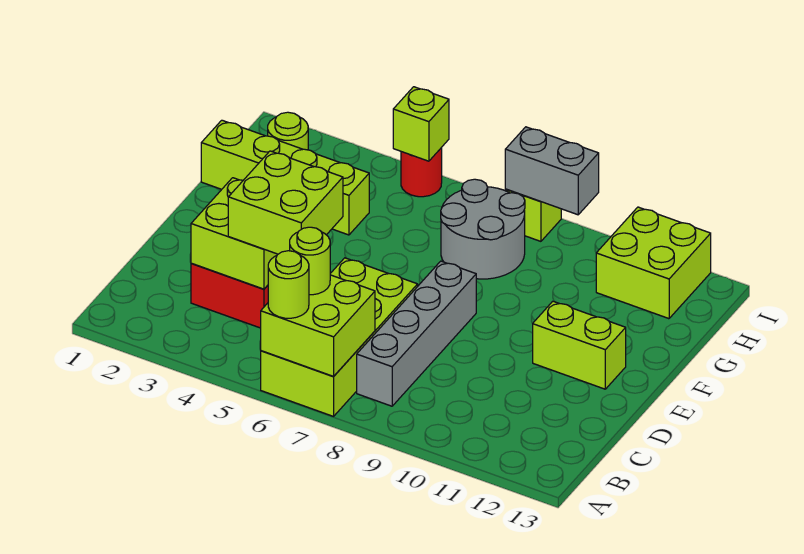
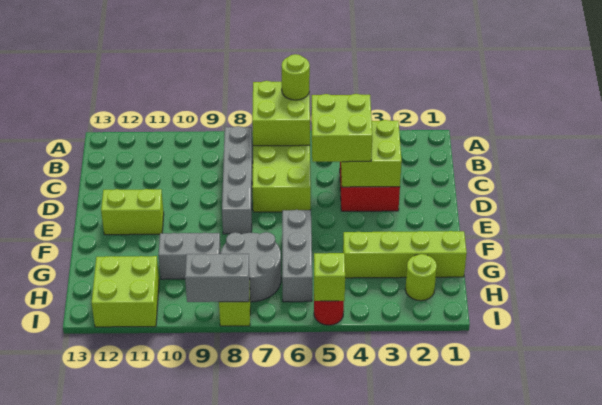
lime round brick B6 level 3 -> none
none -> grey brick F6:H6 level 1
none -> grey brick G9:G10 level 1

